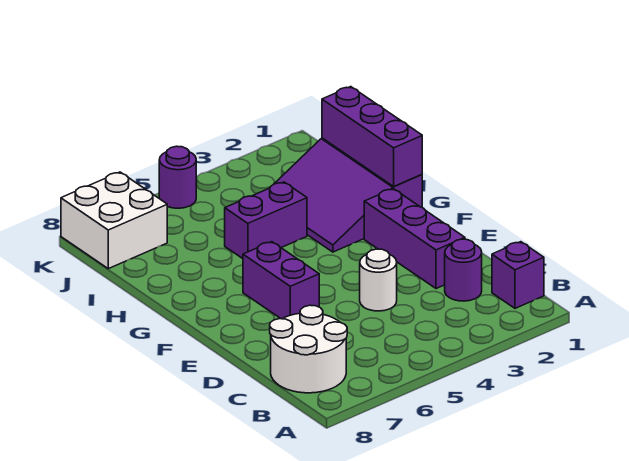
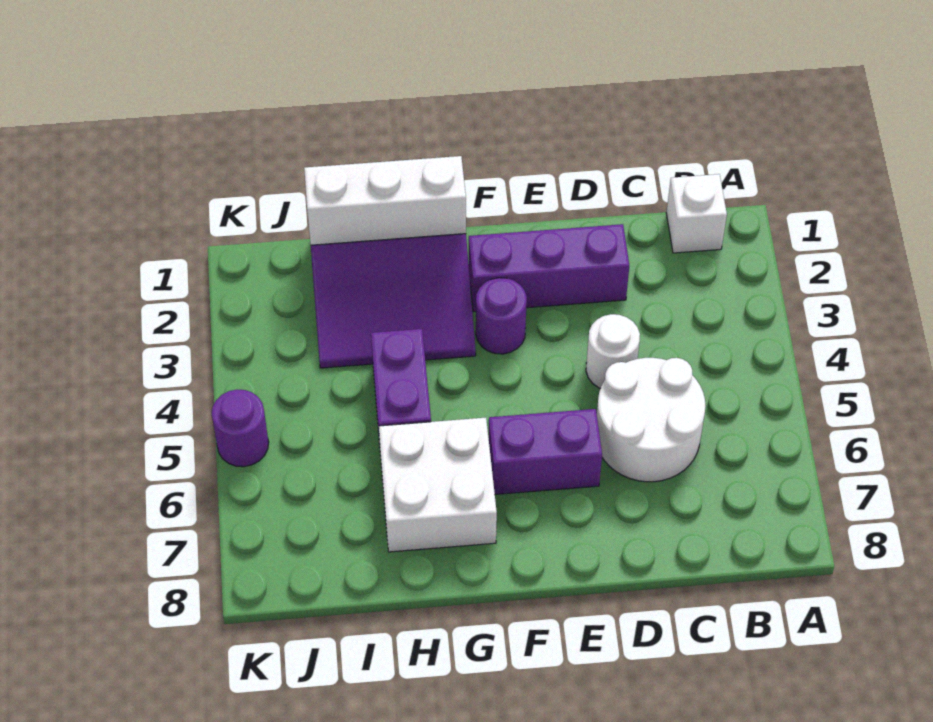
purple brick B1 level 1 -> white brick B1 level 1
white round brick B7:C8 level 1 -> white round brick C5:D6 level 1
purple round brick C2 level 1 -> purple round brick F3 level 1
purple brick G1:I1 level 2 -> white brick G1:I1 level 2
white brick J7:K8 level 1 -> white brick G6:H7 level 1

